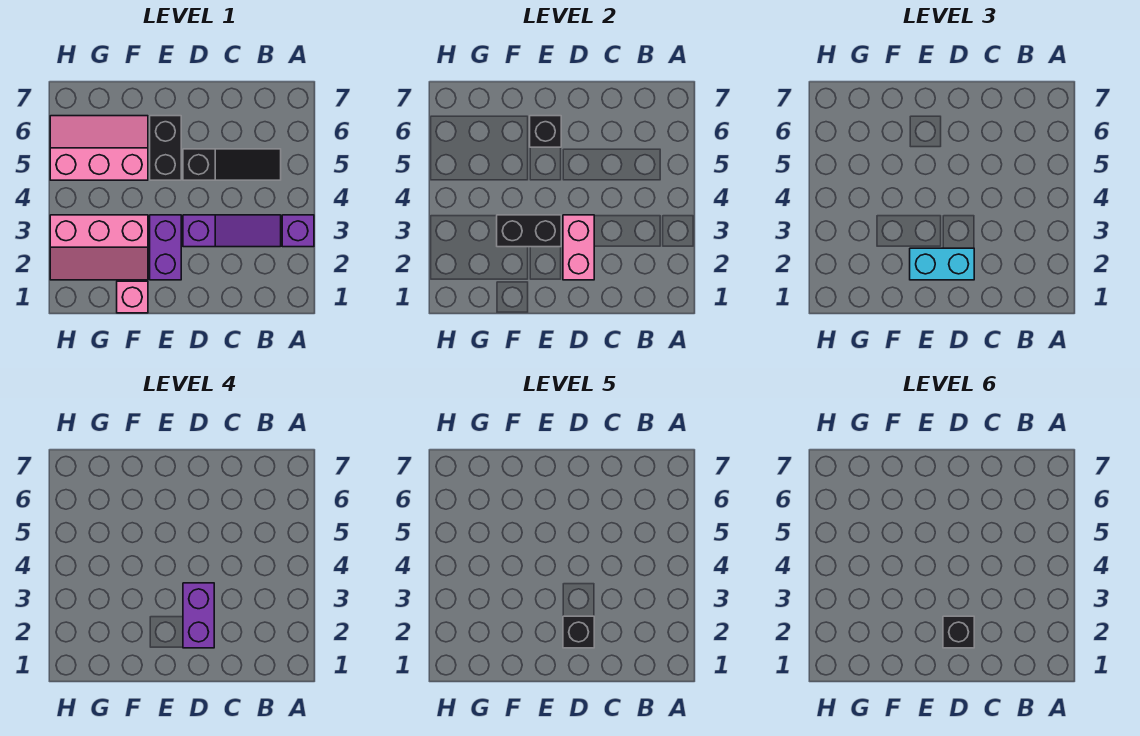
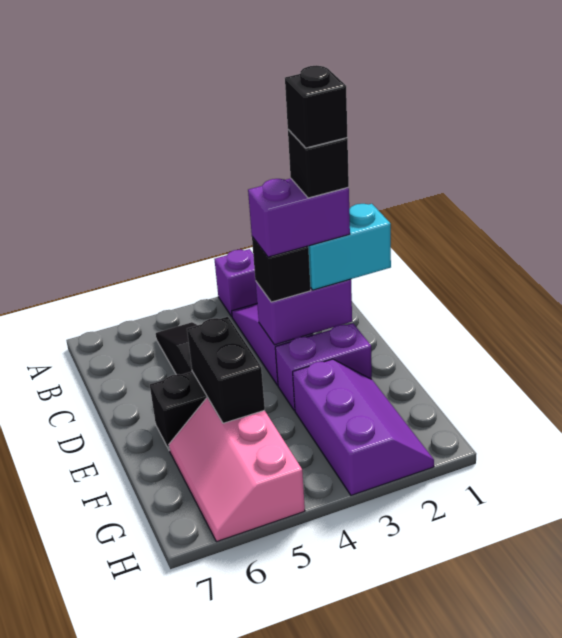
pink brick D2:D3 level 2 -> purple brick D2:D3 level 2
cyan brick D2:E2 level 3 -> cyan brick D1:D2 level 3
black brick E3:F3 level 2 -> black brick E5:F5 level 2
black brick E6 level 2 -> black brick D3 level 3
pink brick F1 level 1 -> none
pink slope F2:H3 level 1 top 3 -> purple slope F2:H3 level 1 top 3

